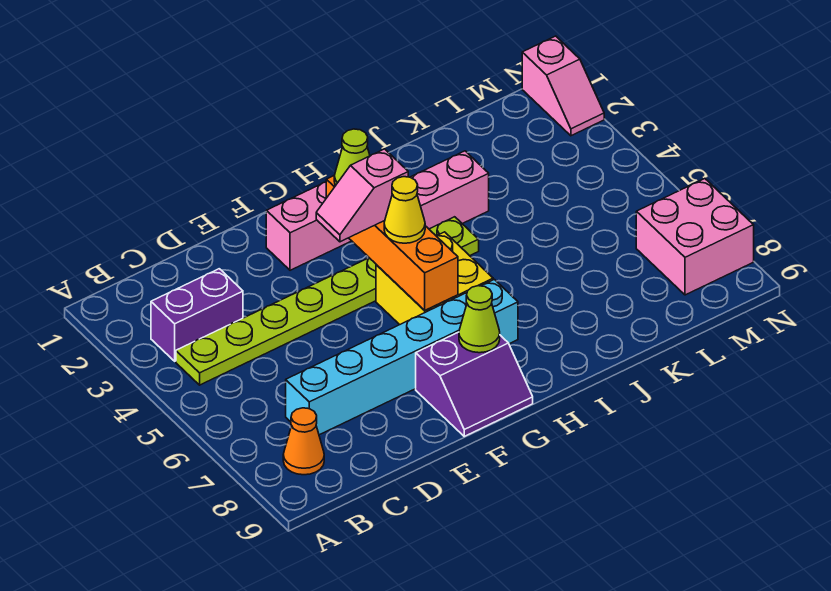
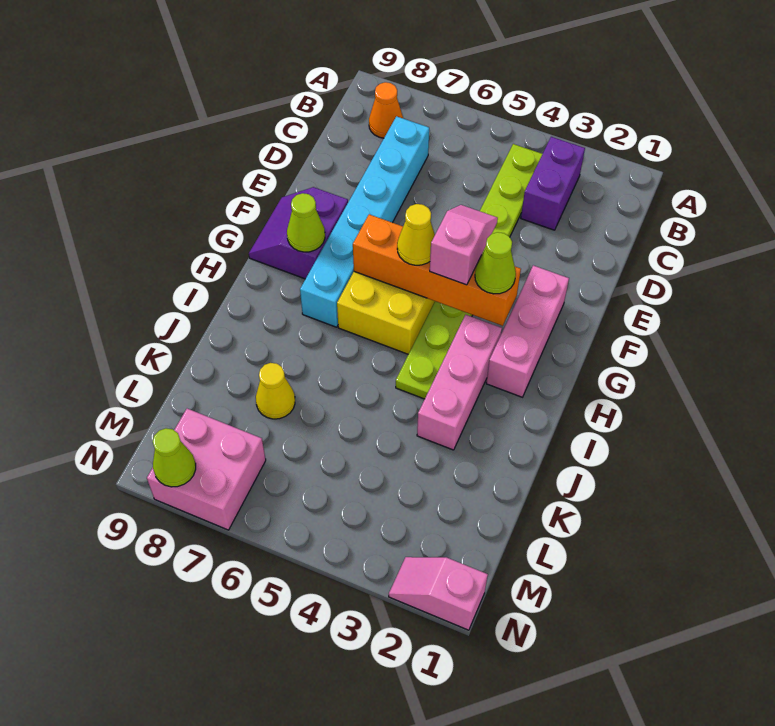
none -> yellow cone K7 level 1
none -> lime cone N8 level 2

